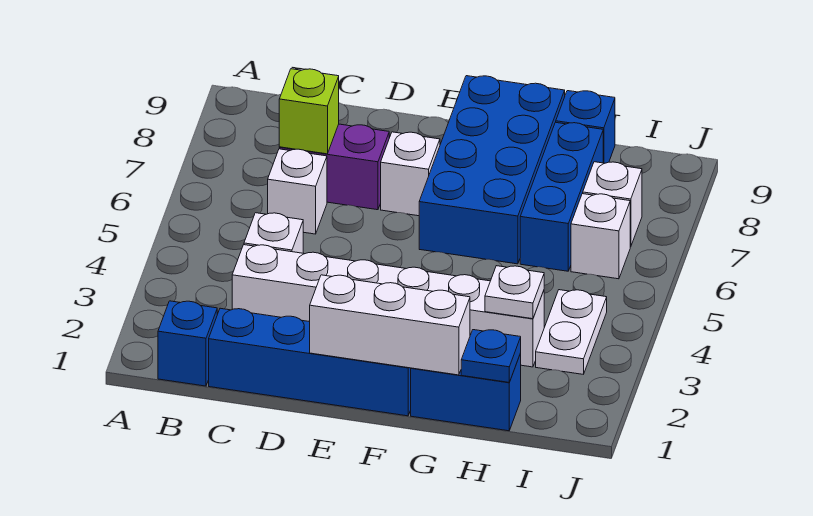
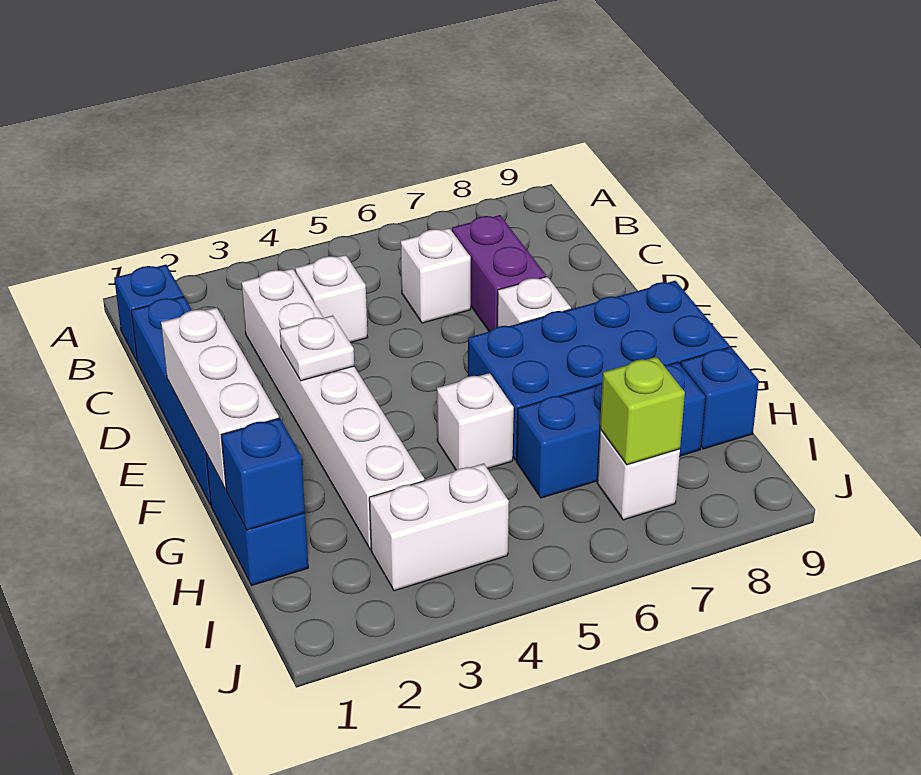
lime brick C7 level 2 -> lime brick I7 level 2
blue plate H1 level 2 -> blue brick H1 level 2
white plate H3 level 2 -> white plate E3 level 2
white plate I3:I4 level 1 -> white brick I3:I4 level 1
white brick I6 level 1 -> white brick G5 level 1

